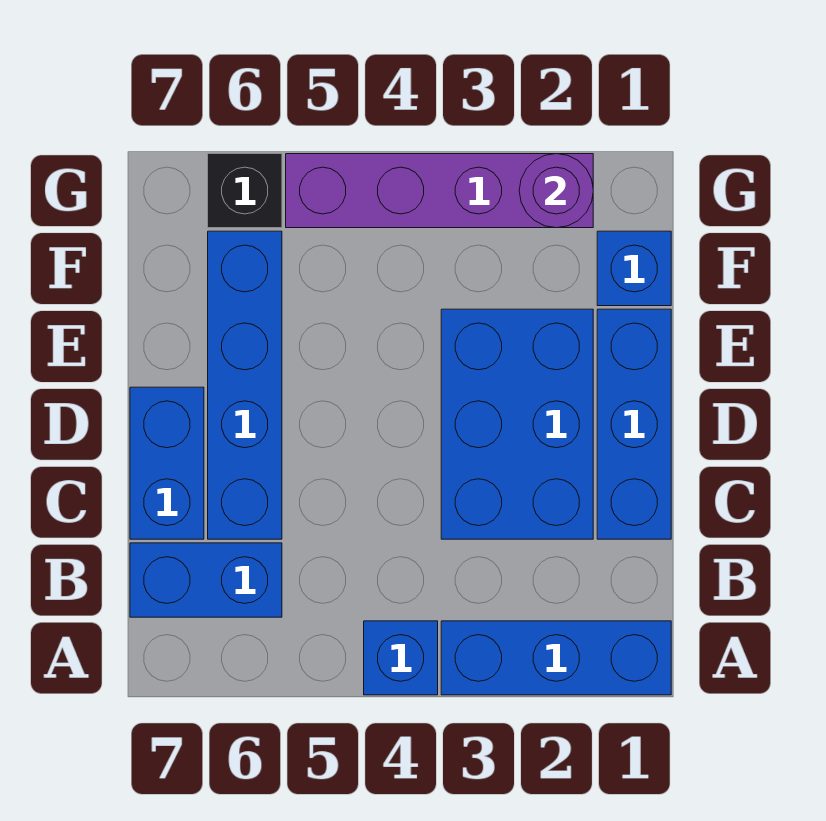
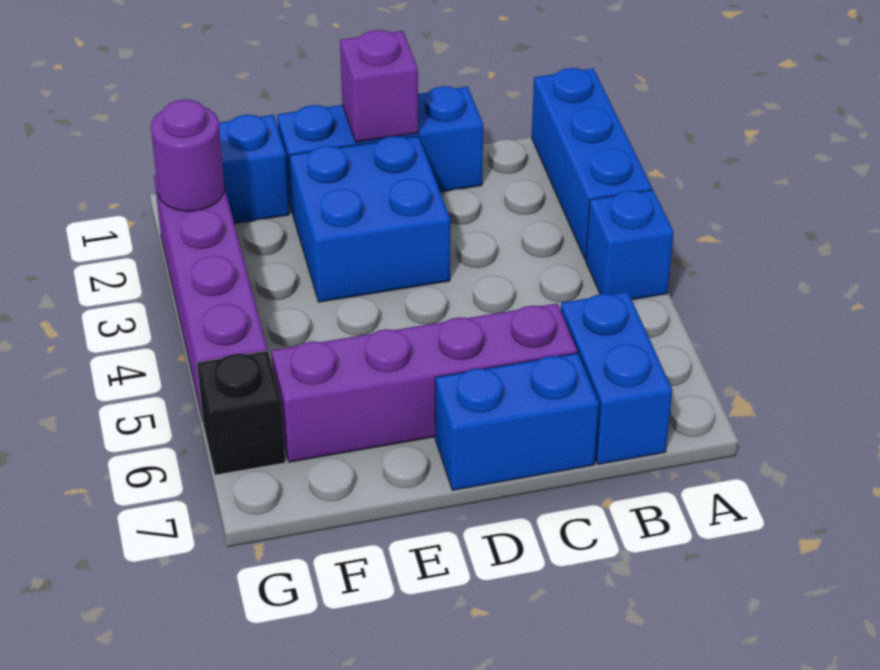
blue brick C2:E3 level 1 -> blue brick D2:E3 level 1
blue brick C6:F6 level 1 -> purple brick C6:F6 level 1
none -> purple brick D1 level 2

